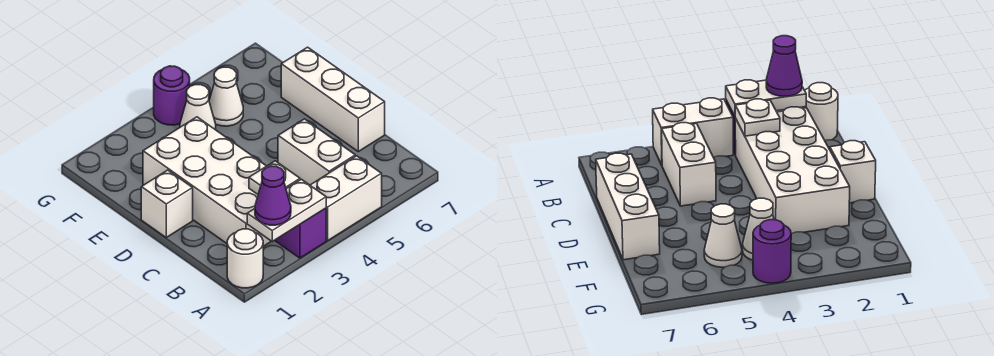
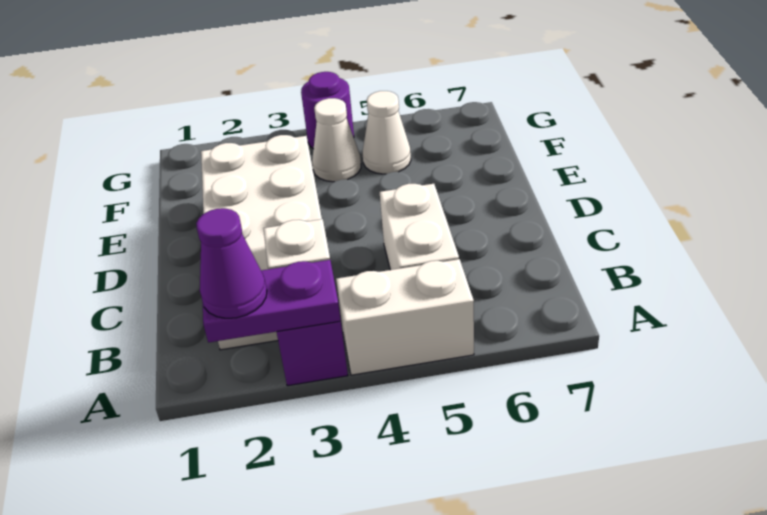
white round brick A1 level 1 -> none
white plate A2:A3 level 2 -> purple plate A2:A3 level 2
white brick C7:E7 level 1 -> none
white brick D1 level 1 -> none

